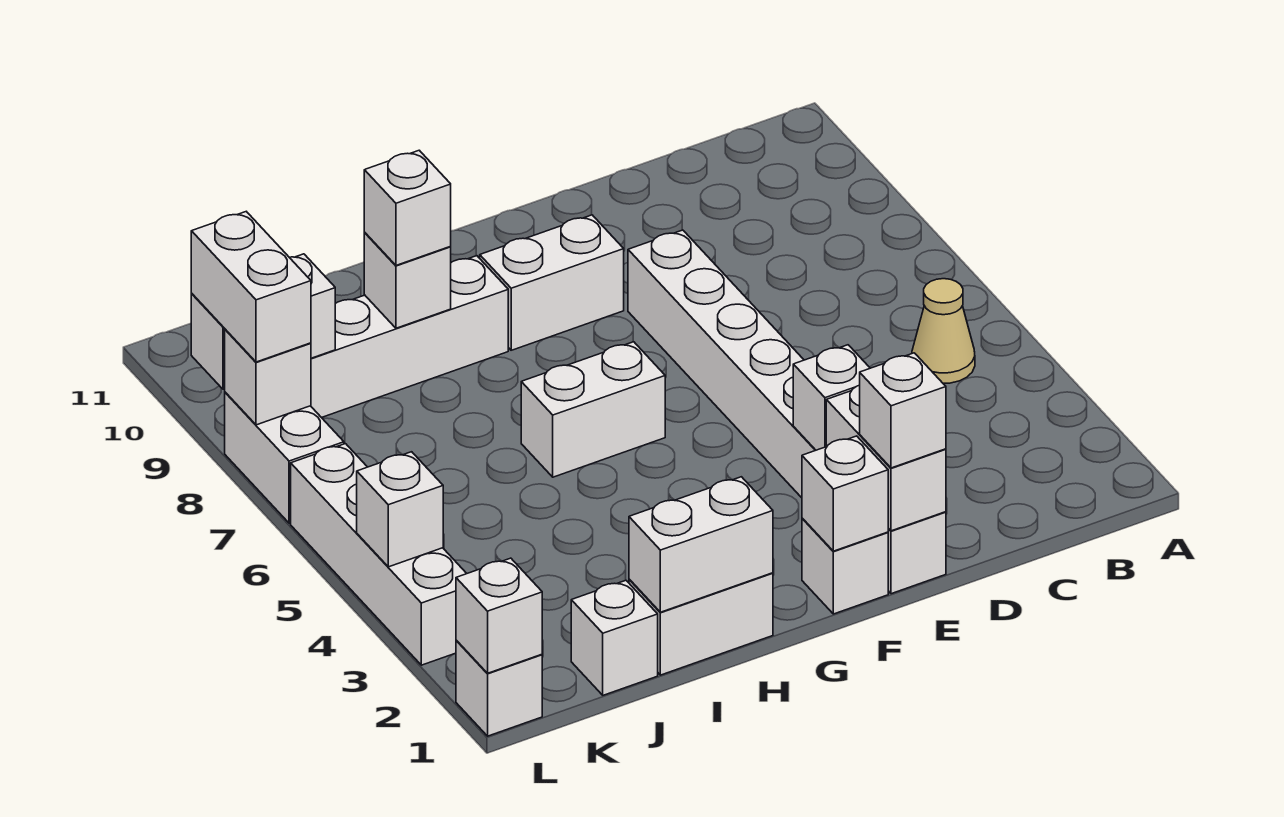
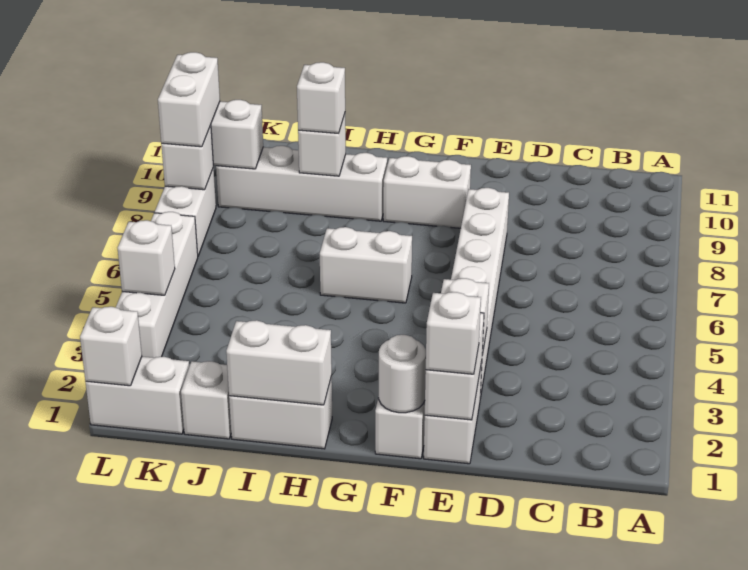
tan cone B5 level 1 -> none
white brick F1 level 2 -> white round brick F1 level 2
white brick L1 level 1 -> white brick K1:L1 level 1

